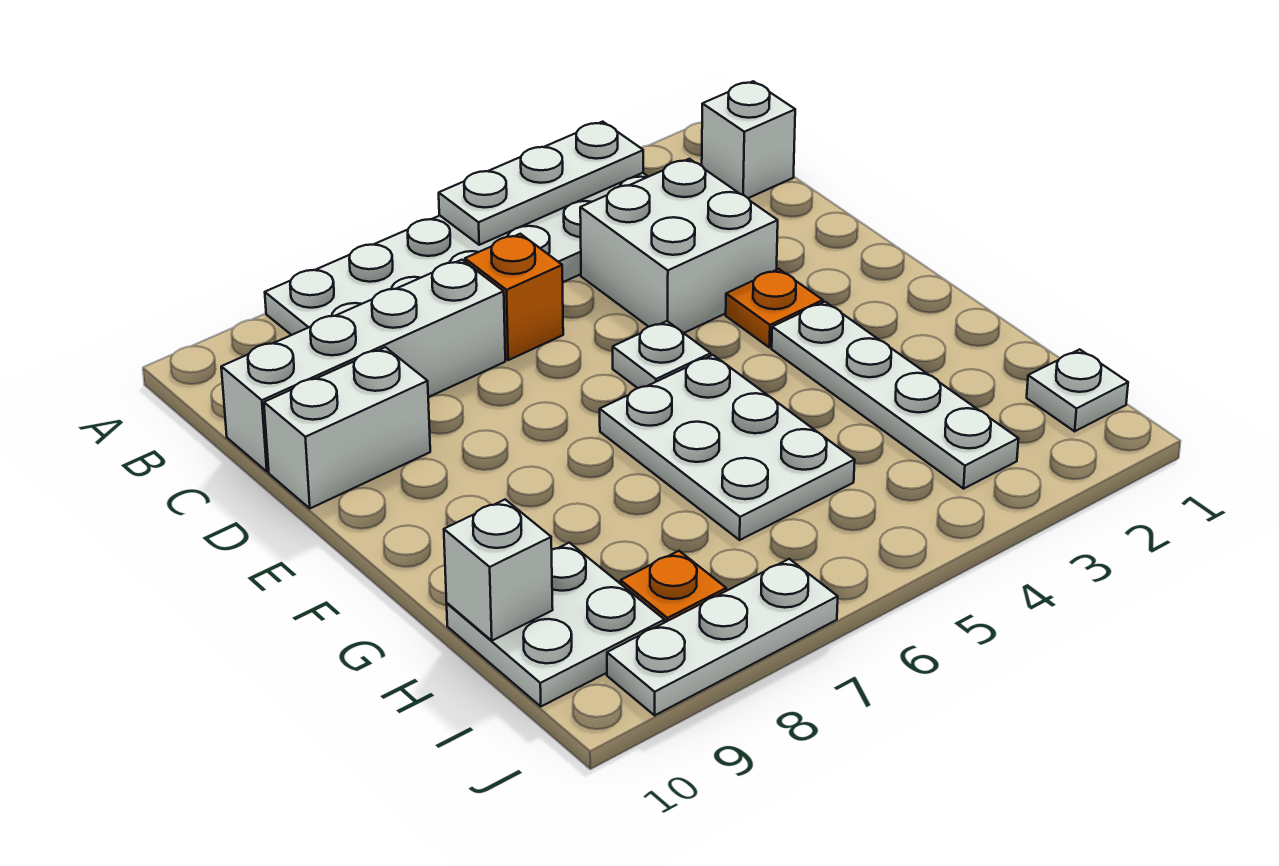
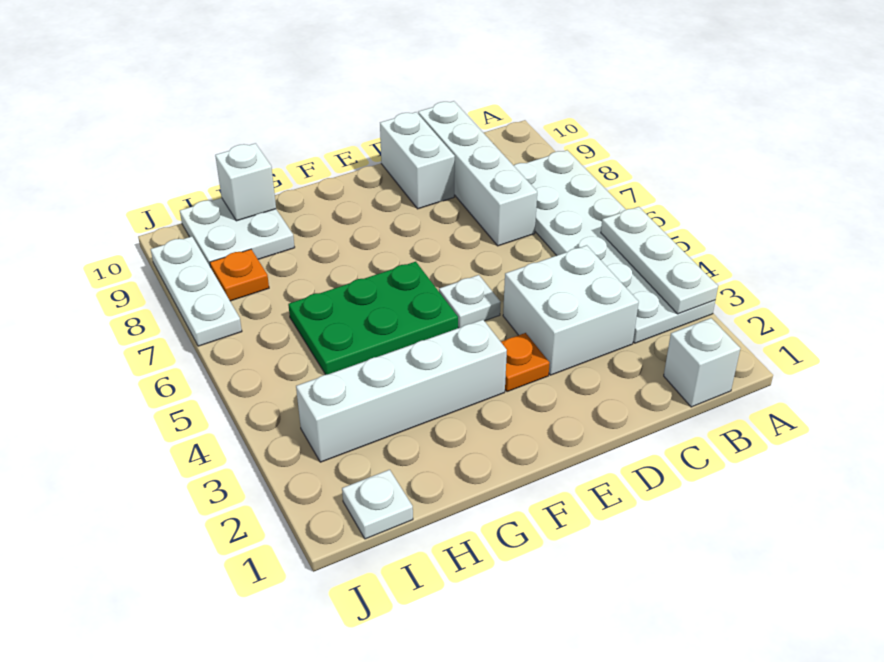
orange brick C6 level 1 -> none
white plate F3:I3 level 1 -> white brick F3:I3 level 1
white plate F5:H6 level 1 -> green plate F5:H6 level 1

